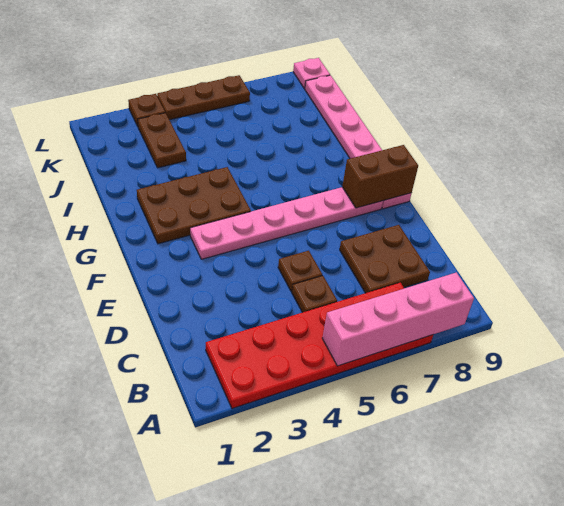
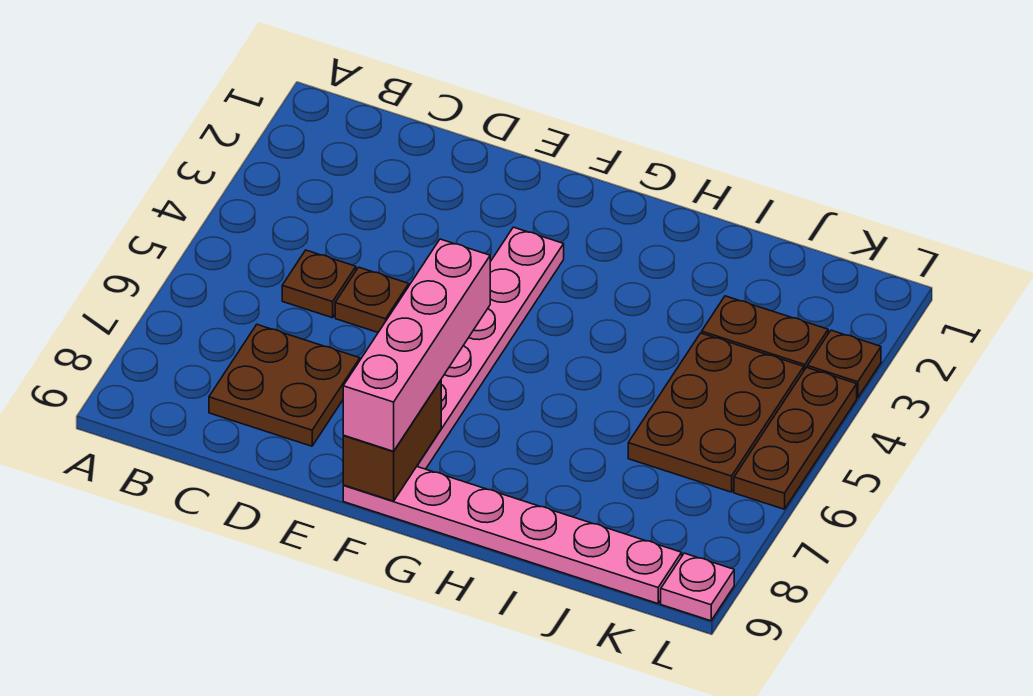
red plate A2:B7 level 1 -> none
pink brick A5:A8 level 2 -> pink brick F6:F9 level 3
brown plate G2:H4 level 1 -> brown plate J4:K6 level 1

